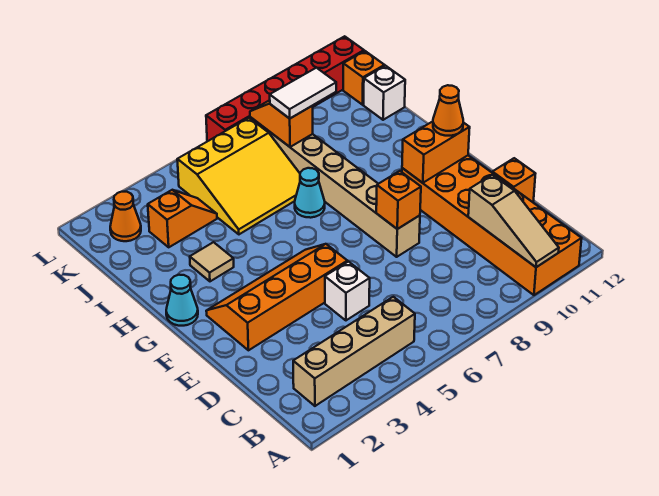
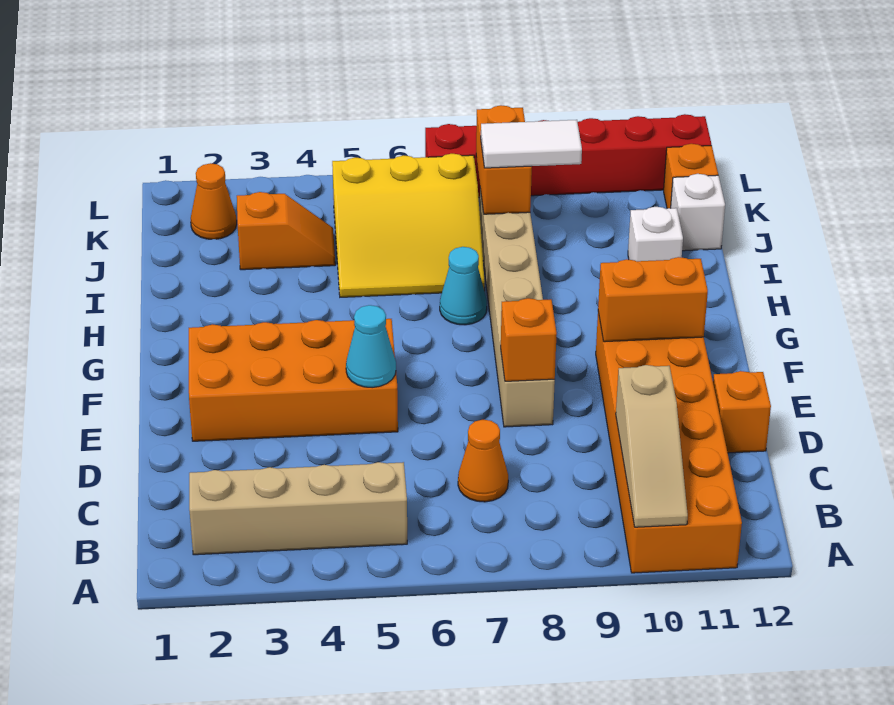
white brick D5 level 1 -> white brick I11 level 1
orange slope E2:F5 level 1 top E -> orange brick E2:F5 level 1
orange cone F11 level 3 -> orange cone C7 level 1
cyan cone G1 level 1 -> cyan cone E5 level 2
tan tile H3 level 1 -> none
orange slope J8:K8 level 2 top J -> orange brick J8:K8 level 2

